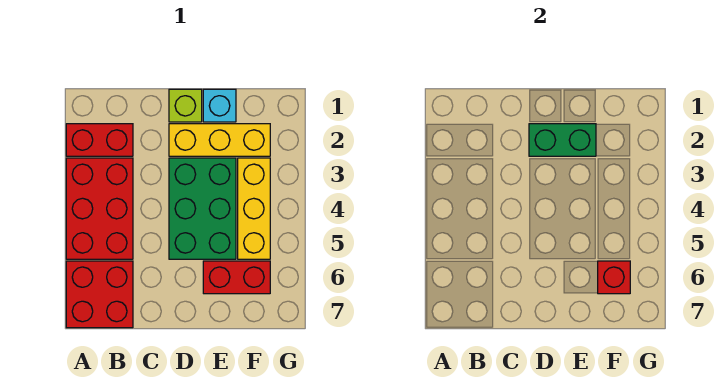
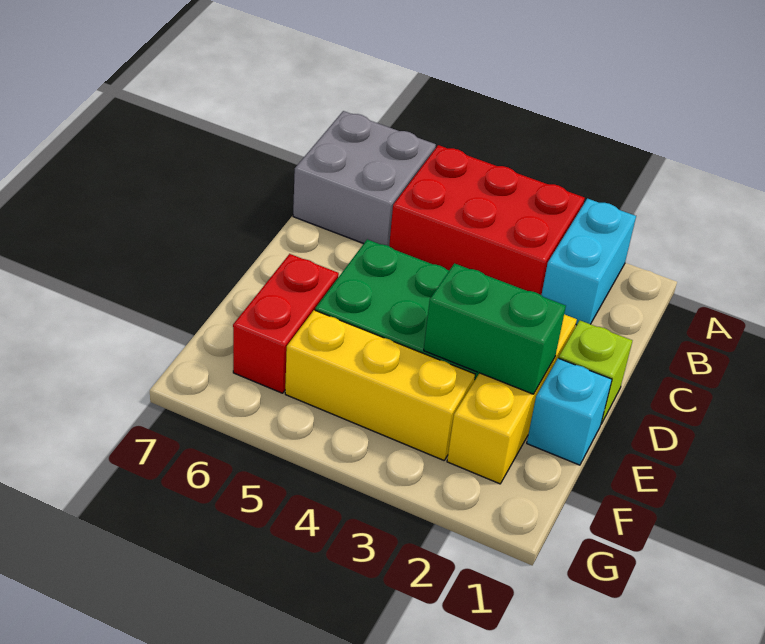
red brick A2:B2 level 1 -> cyan brick A2:B2 level 1
red brick A6:B7 level 1 -> grey brick A6:B7 level 1
green brick D2:E2 level 2 -> green brick E2:E3 level 2
red brick F6 level 2 -> none

